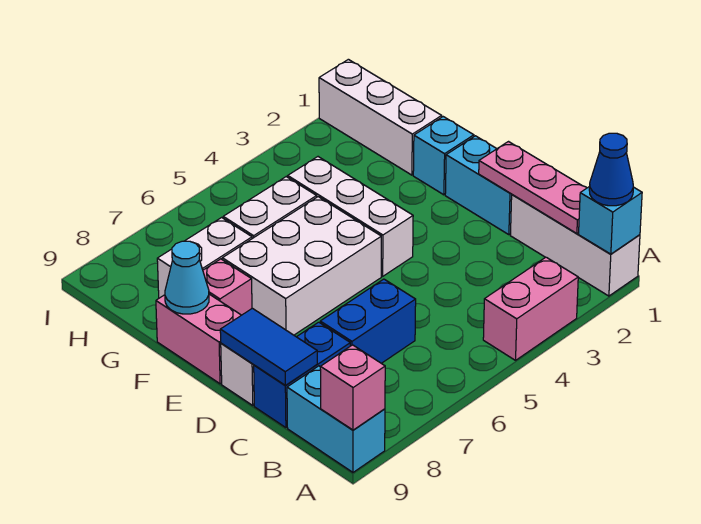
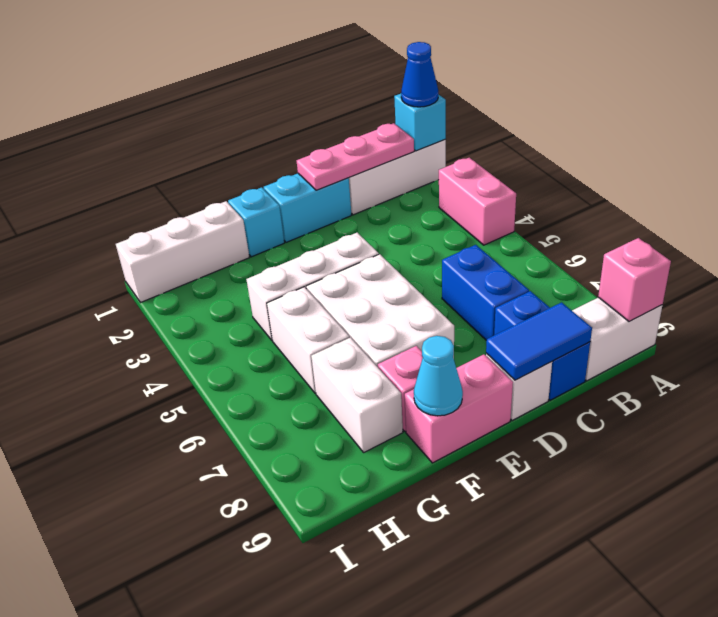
cyan brick A9:B9 level 1 -> white brick A9:B9 level 1

